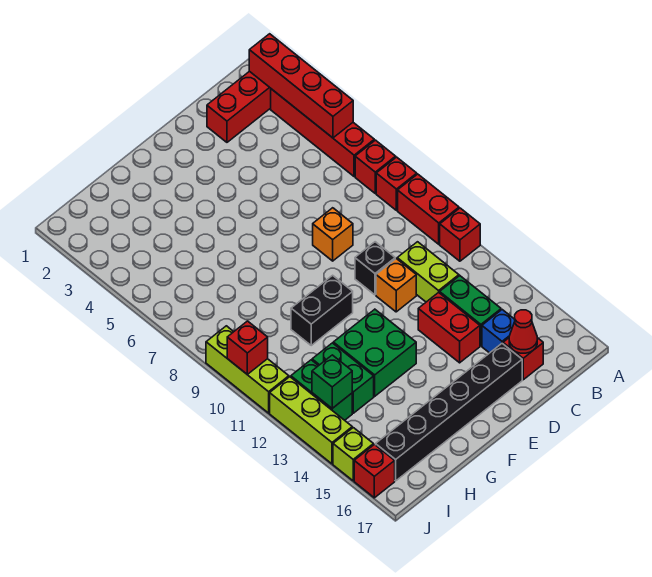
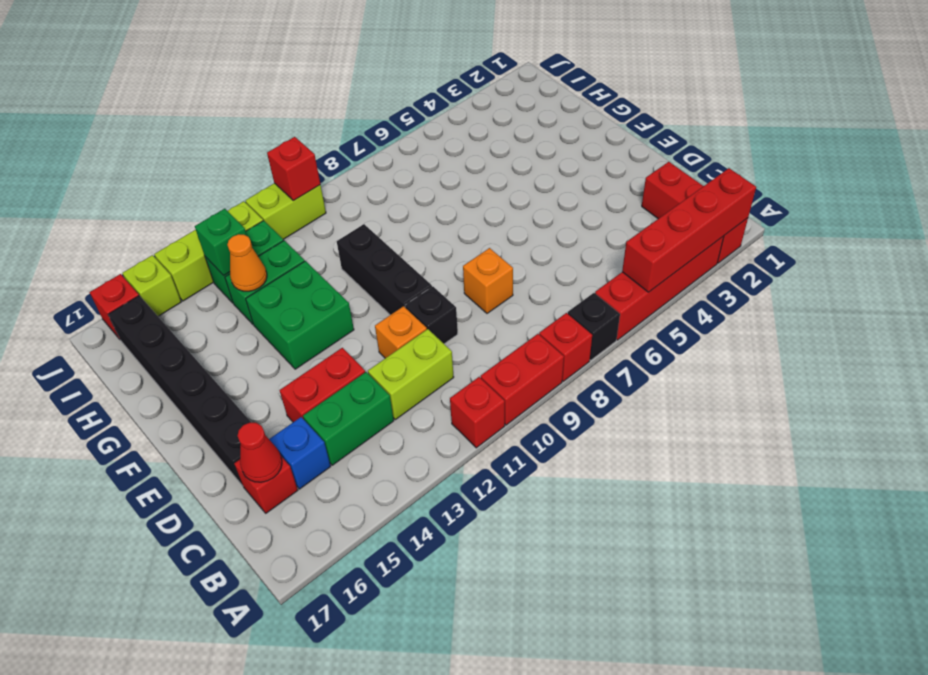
red brick A7 level 1 -> black brick A7 level 1
black brick F10:G10 level 1 -> black brick E10:G10 level 1
none -> orange cone H13 level 2
lime brick J9:J11 level 1 -> lime brick J10:J11 level 1

